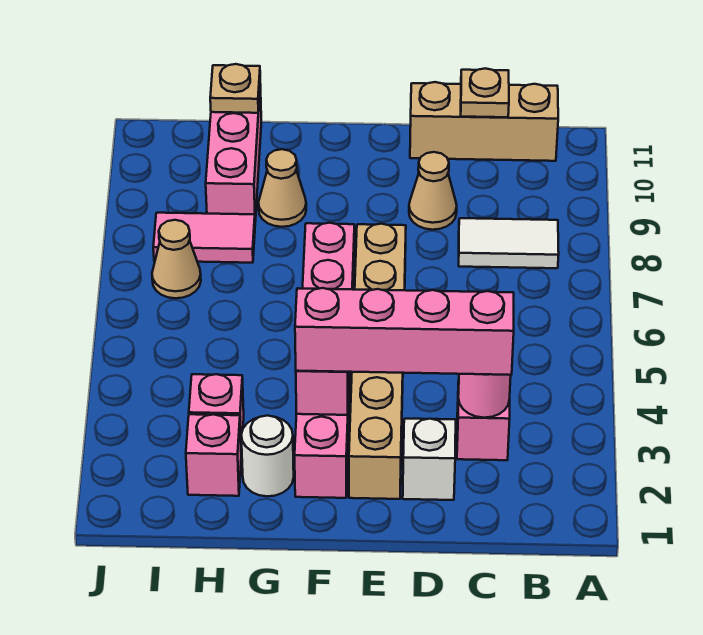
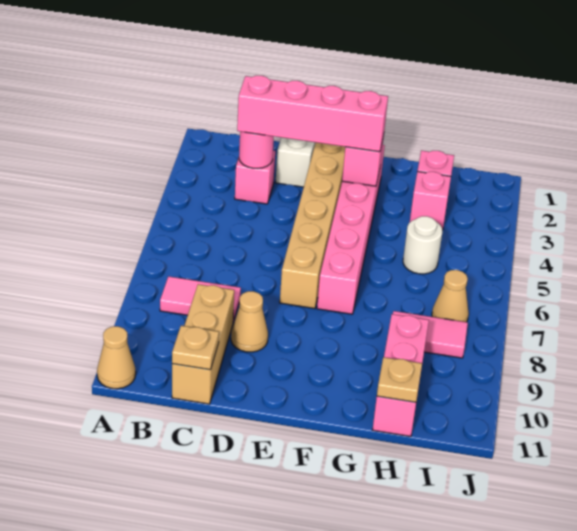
white tile B8:C8 level 1 -> pink tile B8:C8 level 1
tan brick B11:D11 level 1 -> tan brick C9:C11 level 1
white round brick G2 level 1 -> white round brick H5 level 1
tan cone G9 level 1 -> tan cone A11 level 1

